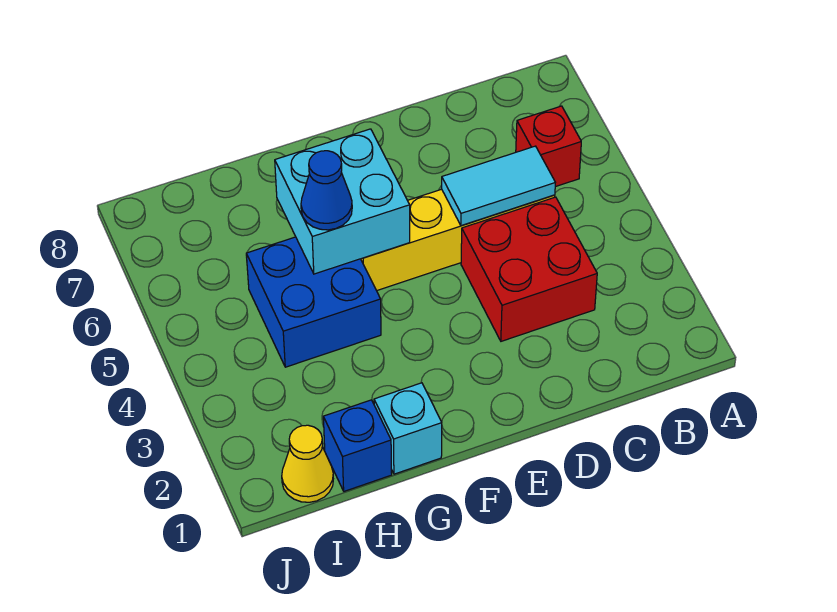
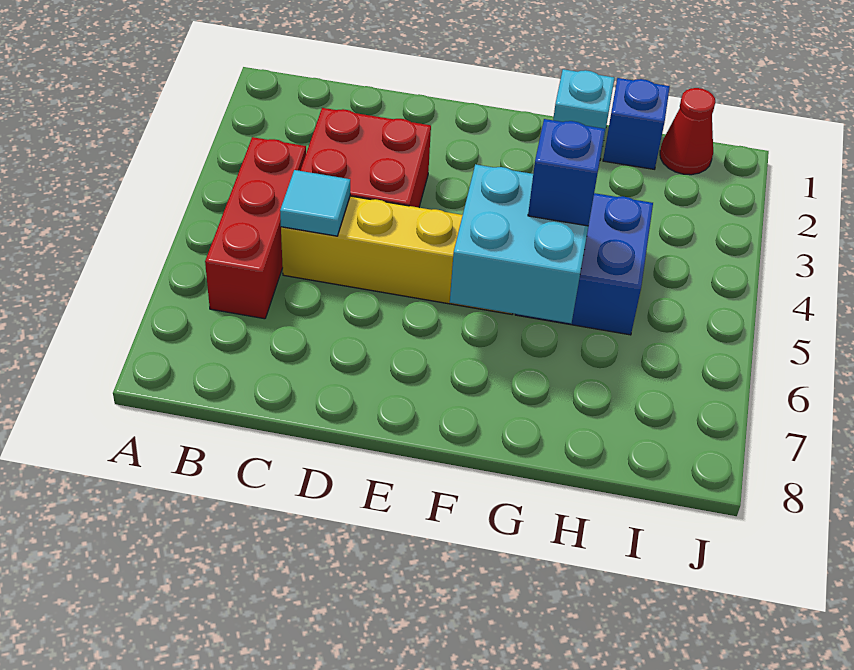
red brick B6 level 1 -> red brick B4:B6 level 1
cyan tile C5:D5 level 2 -> cyan tile C5 level 2
blue cone G5 level 3 -> blue brick G5 level 3
yellow cone I1 level 1 -> red cone I1 level 1

